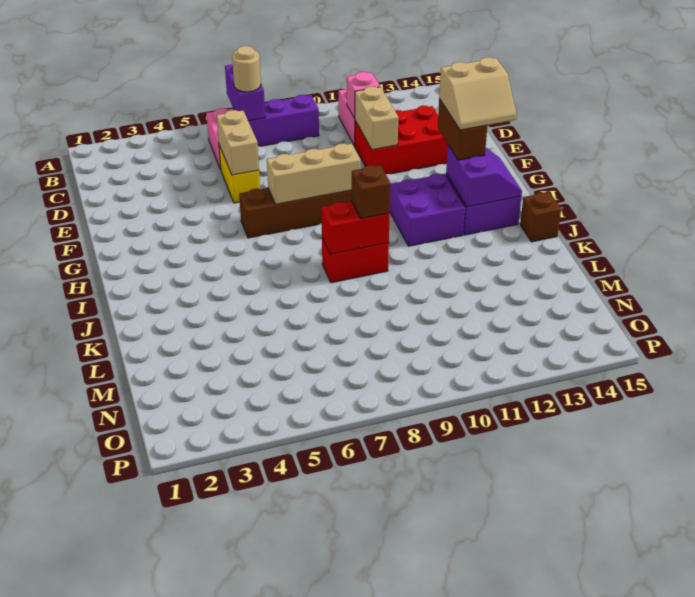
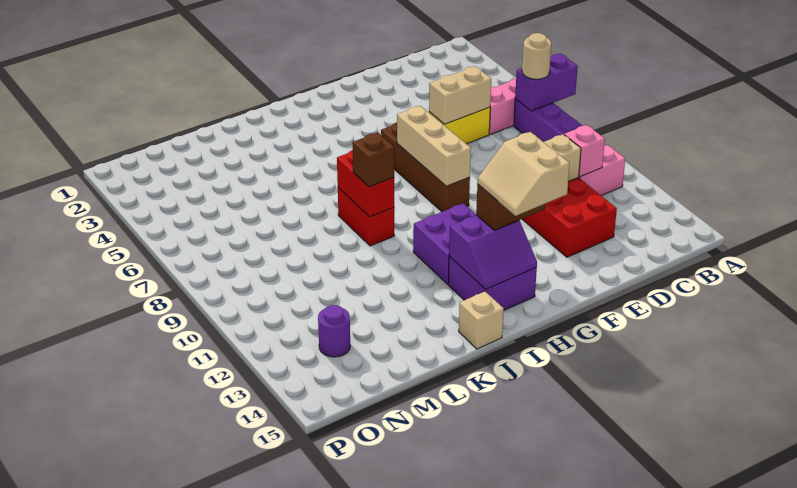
brown brick J15 level 1 -> tan brick J15 level 1
none -> purple round brick N13 level 1

